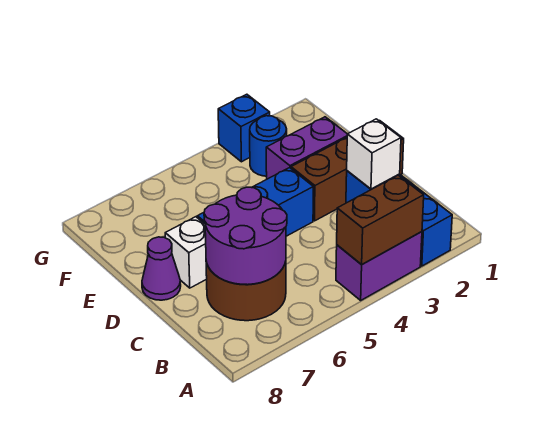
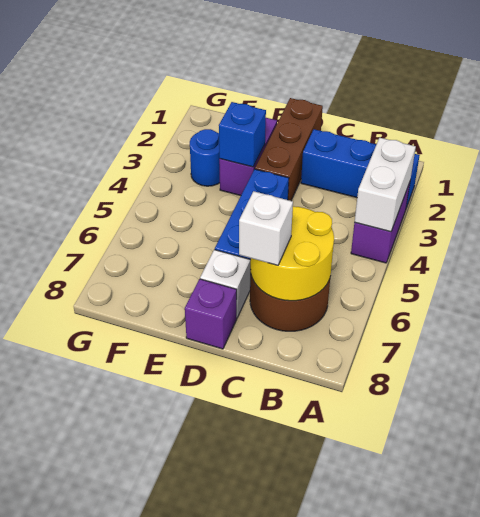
brown brick A3:A4 level 2 -> white brick A3:A4 level 2
purple round brick B6:C7 level 2 -> yellow round brick B6:C7 level 2
white brick C2 level 2 -> white brick C7 level 3
purple cone D8 level 1 -> purple brick D8 level 1
blue brick G3 level 1 -> blue brick E3 level 2

